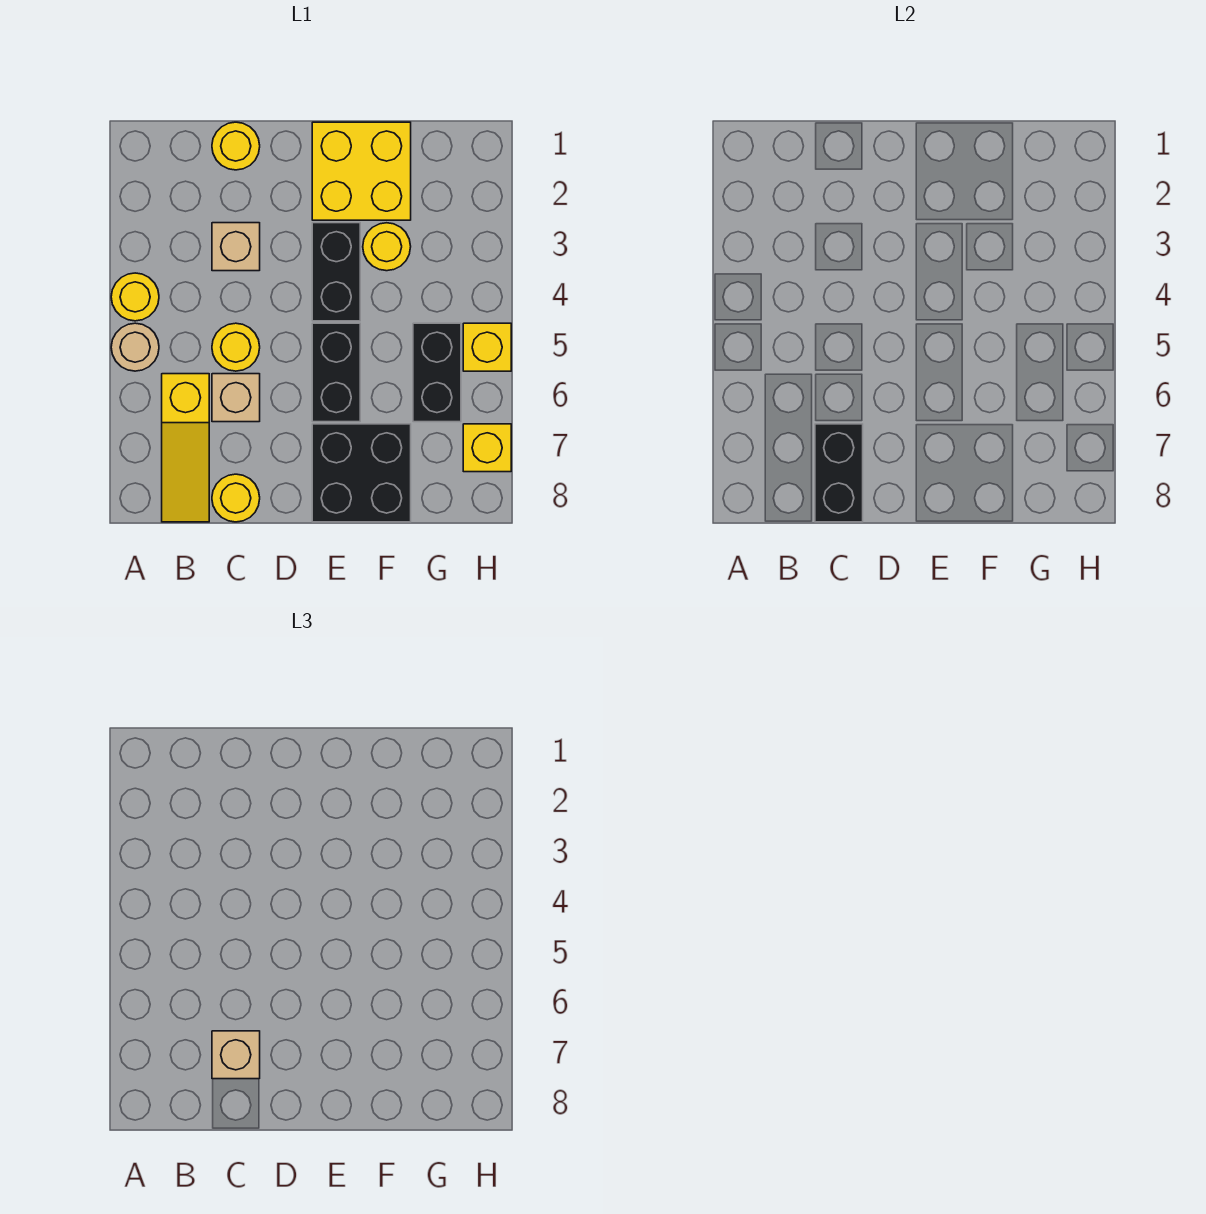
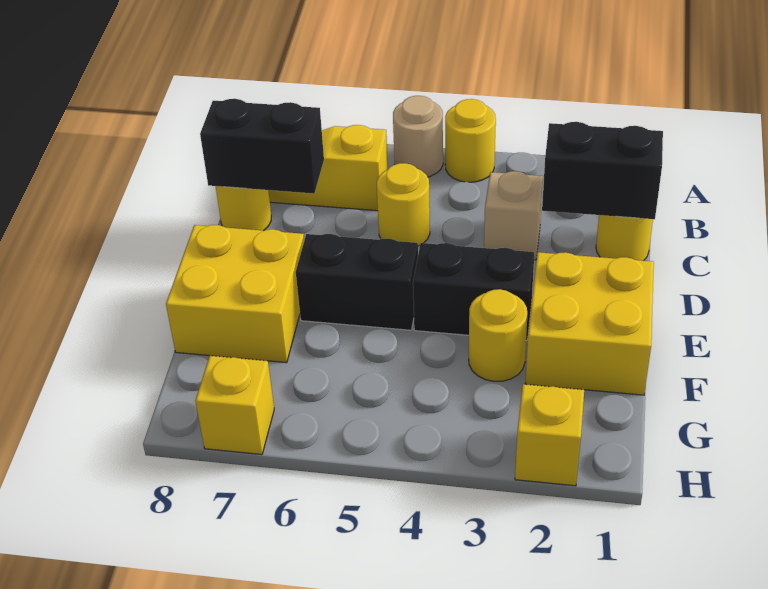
tan brick C6 level 1 -> none
tan brick C7 level 3 -> none
black brick E7:F8 level 1 -> yellow brick E7:F8 level 1
black brick G5:G6 level 1 -> black brick C1:C2 level 2
yellow brick H5 level 1 -> yellow brick H2 level 1

